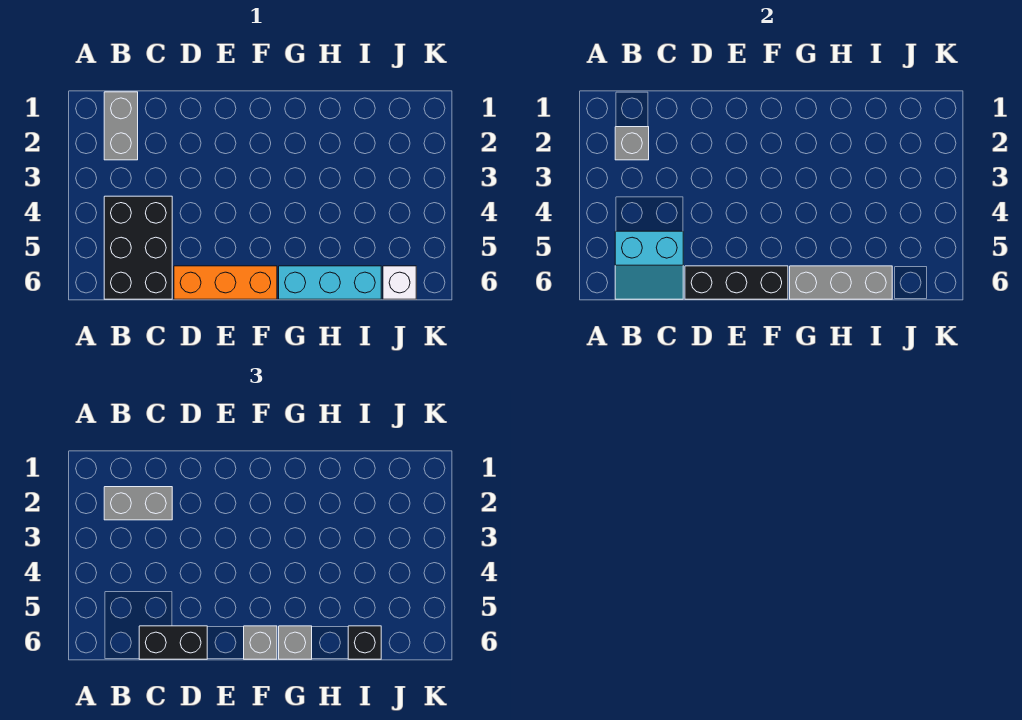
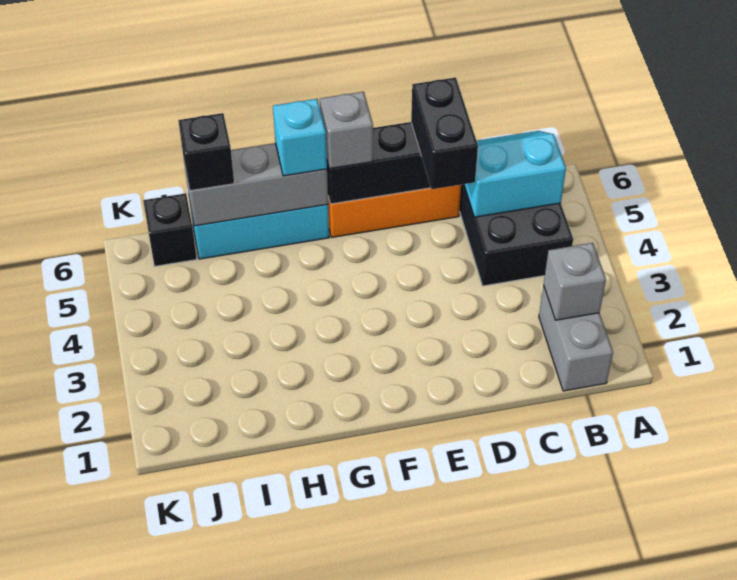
grey brick B2:C2 level 3 -> none
black brick C6:D6 level 3 -> black brick D5:D6 level 3
grey brick G6 level 3 -> cyan brick G6 level 3
white brick J6 level 1 -> black brick J6 level 1

